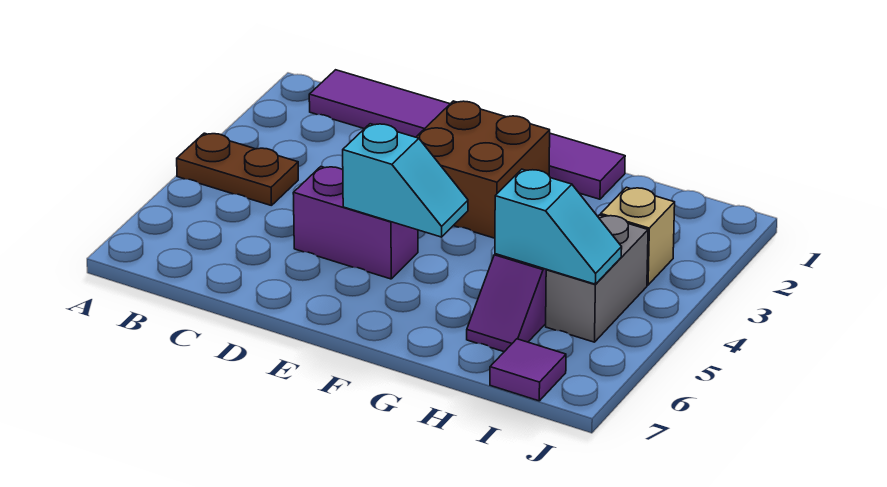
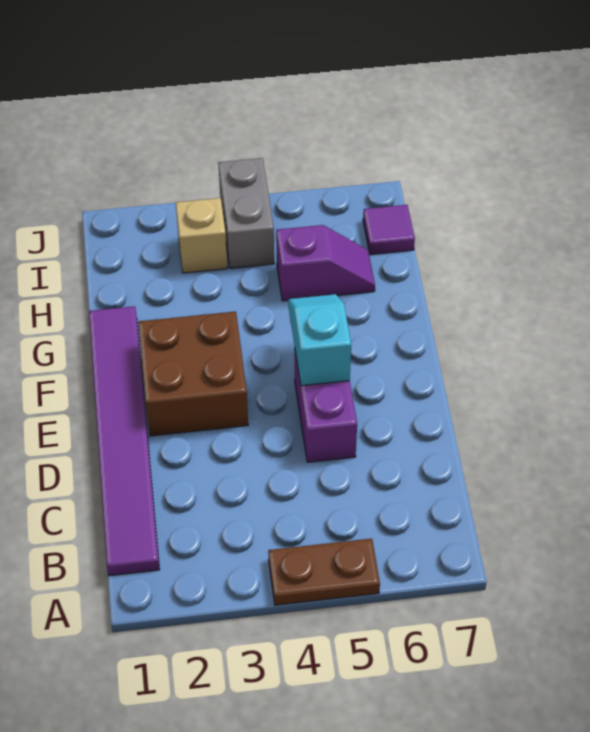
brown plate A4:B4 level 1 -> brown plate A4:A5 level 1
cyan slope H5:I5 level 2 top H -> none
grey brick I4:I5 level 1 -> grey brick I4:J4 level 1

